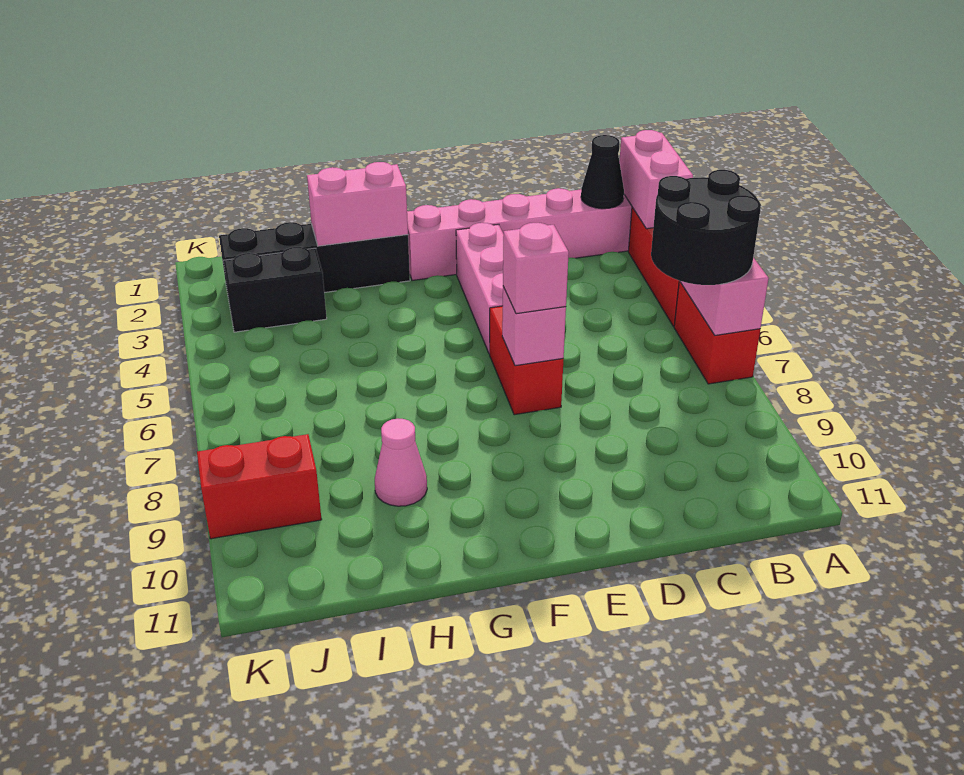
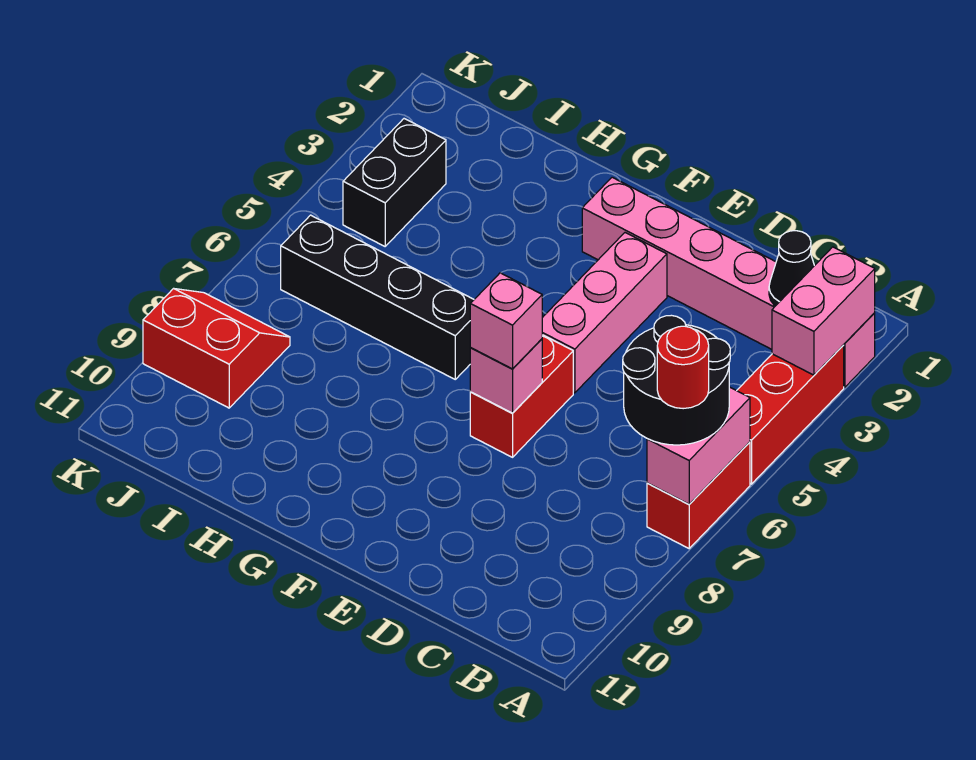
none -> red round brick A7 level 4
black brick G2:J2 level 1 -> black brick G6:J6 level 1
pink brick G2:H2 level 2 -> none
pink cone H9 level 1 -> none
black brick I3:J3 level 1 -> black brick J3:J4 level 1

